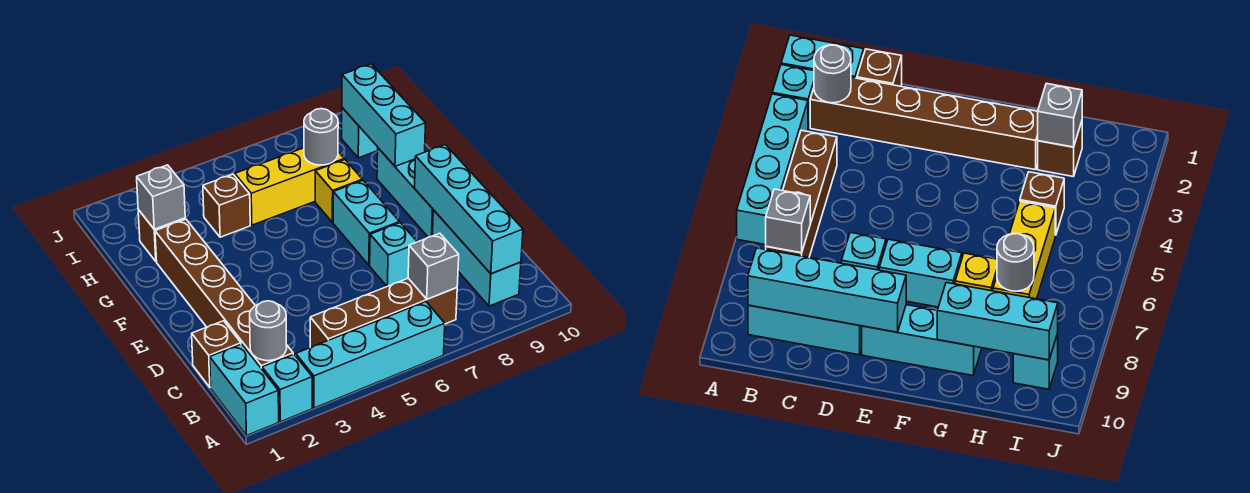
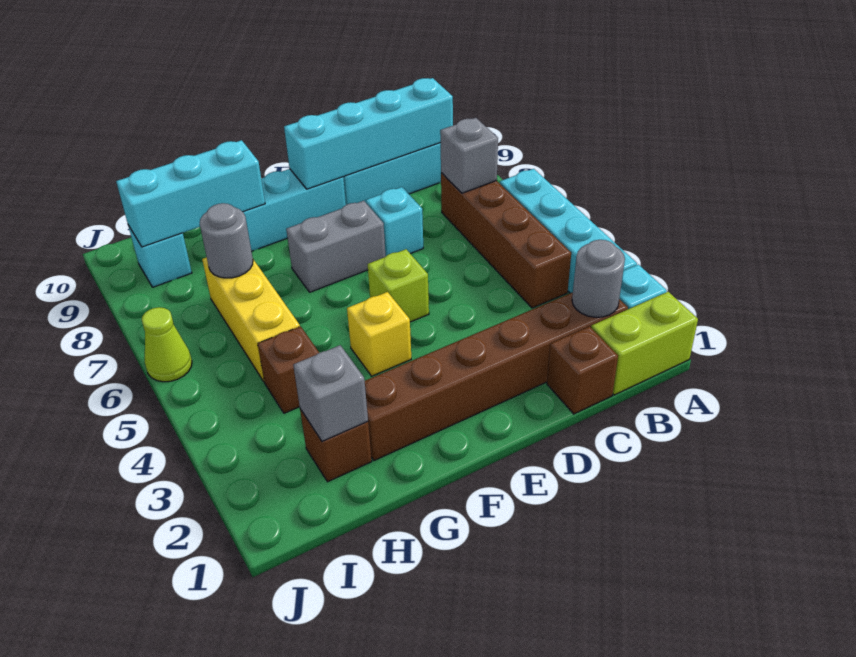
cyan brick A1:B1 level 1 -> lime brick A1:B1 level 1
none -> lime brick E5 level 1
cyan brick E7:F7 level 1 -> grey brick E7:F7 level 1
yellow brick G7 level 1 -> yellow brick F4 level 1
none -> lime cone J6 level 1

